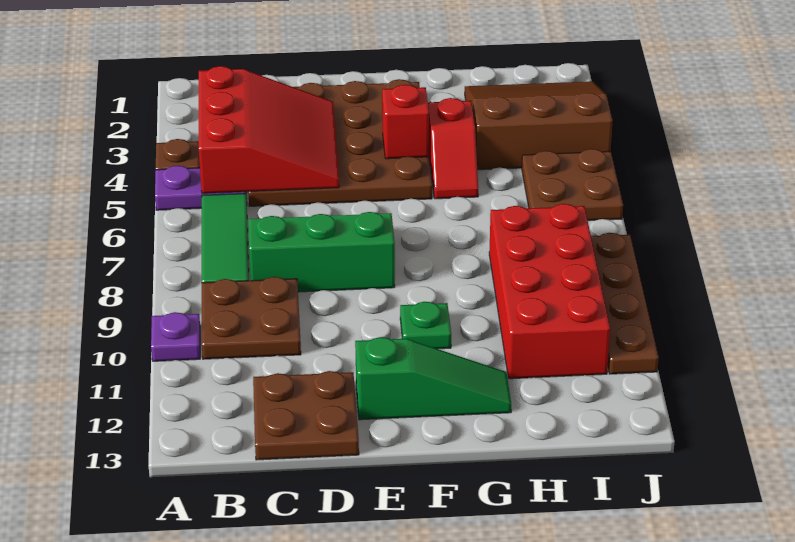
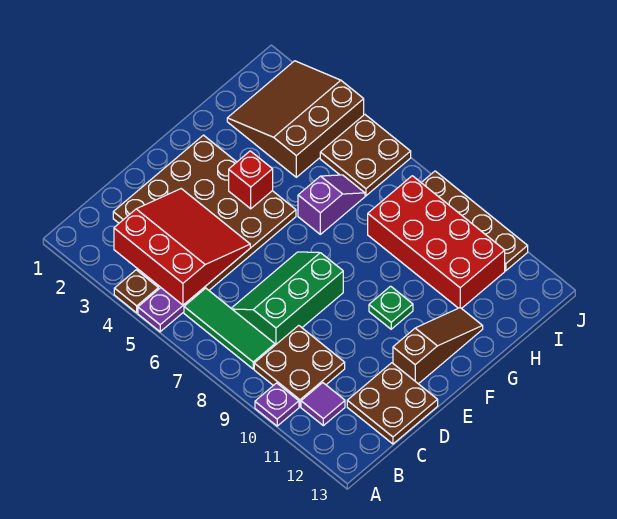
none -> purple tile B11 level 1
green slope E12:G12 level 1 top E -> brown slope E12:G12 level 1 top E
red slope G4:G5 level 1 top 4 -> none
none -> purple slope G6:H6 level 1 top G

